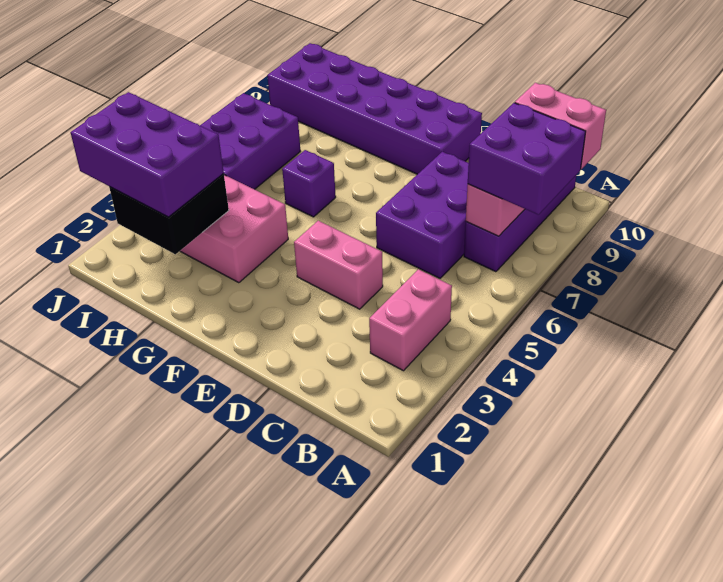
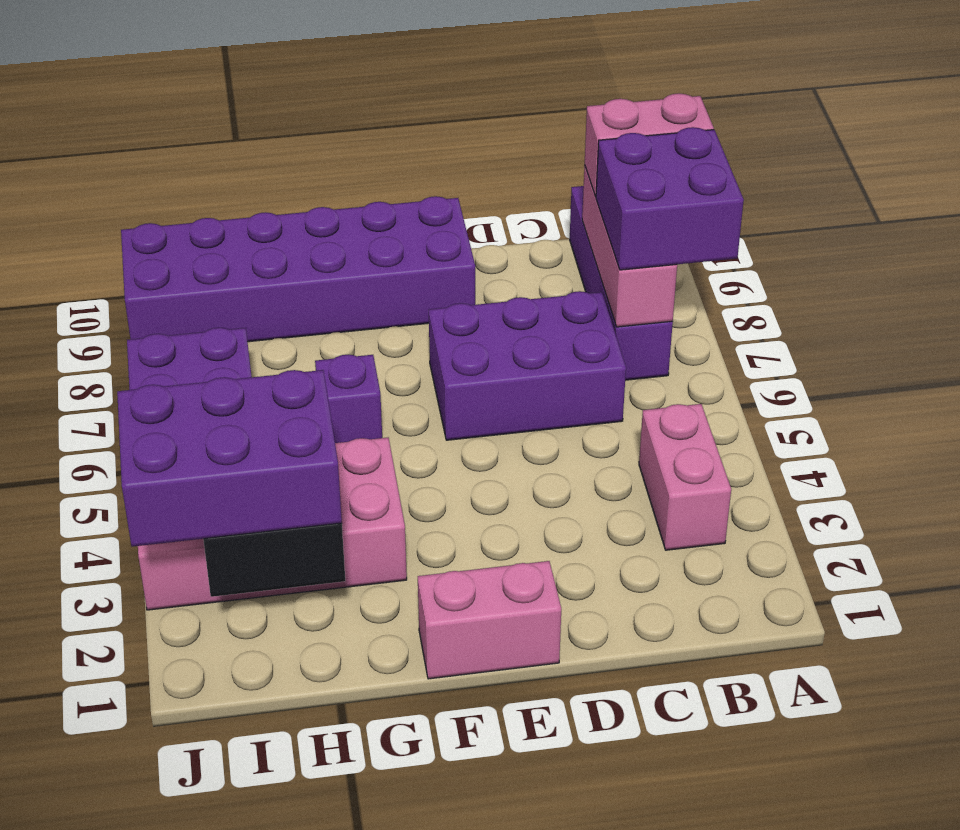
purple brick C6:D8 level 1 -> purple brick C6:E7 level 1
pink brick D4:E4 level 1 -> pink brick E1:F1 level 1

